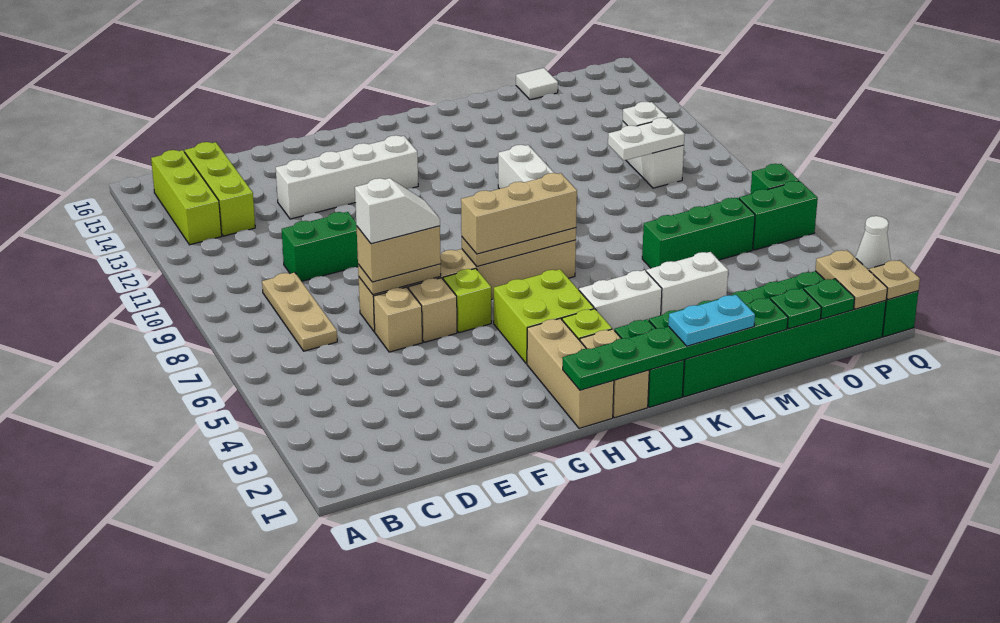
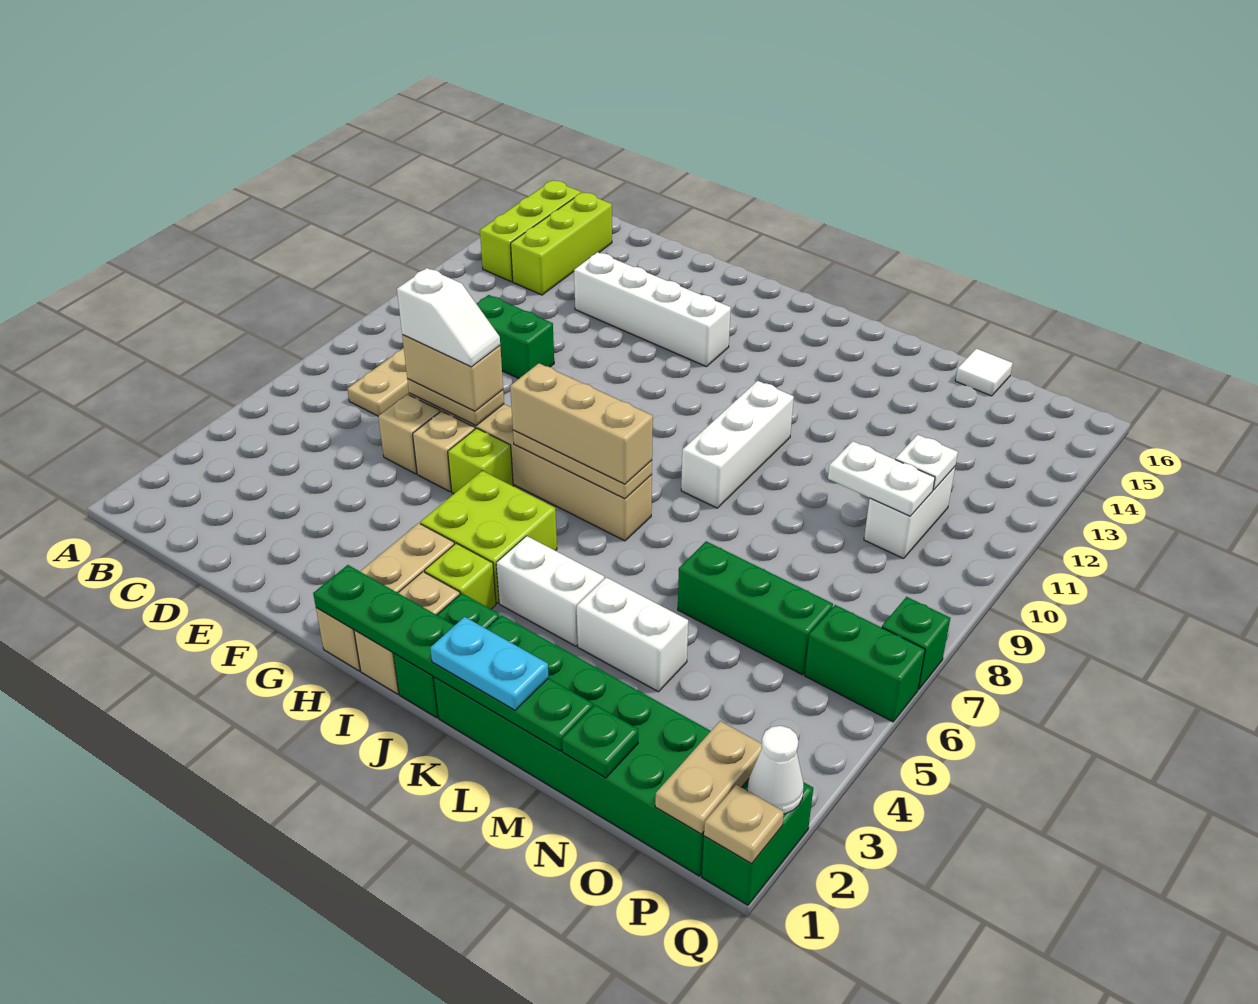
green plate O1 level 2 -> none

